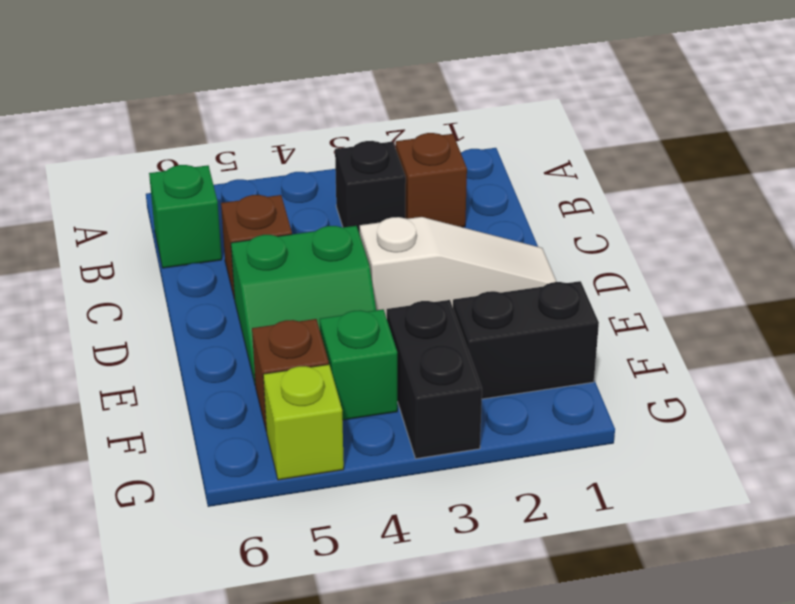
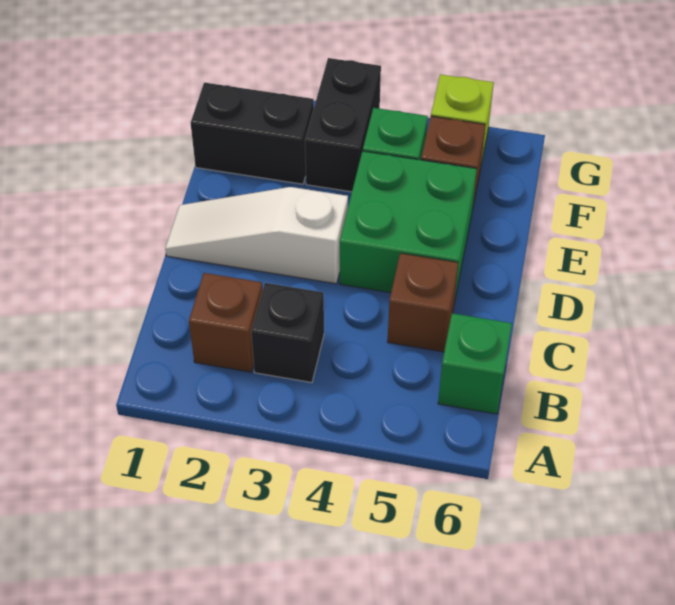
green slope D4:E5 level 1 top D -> green brick D4:E5 level 1

